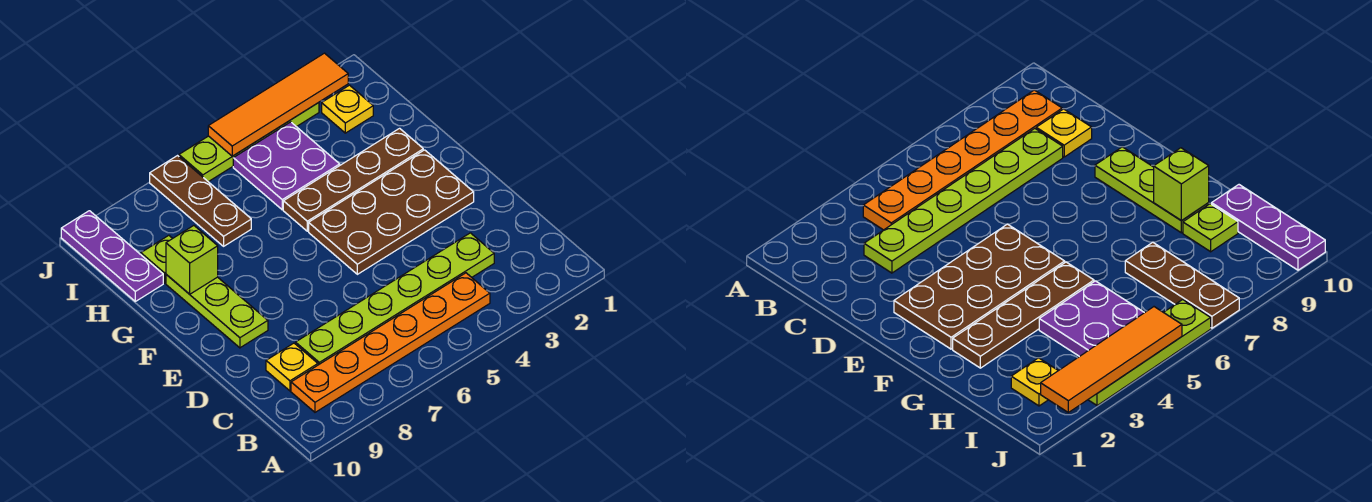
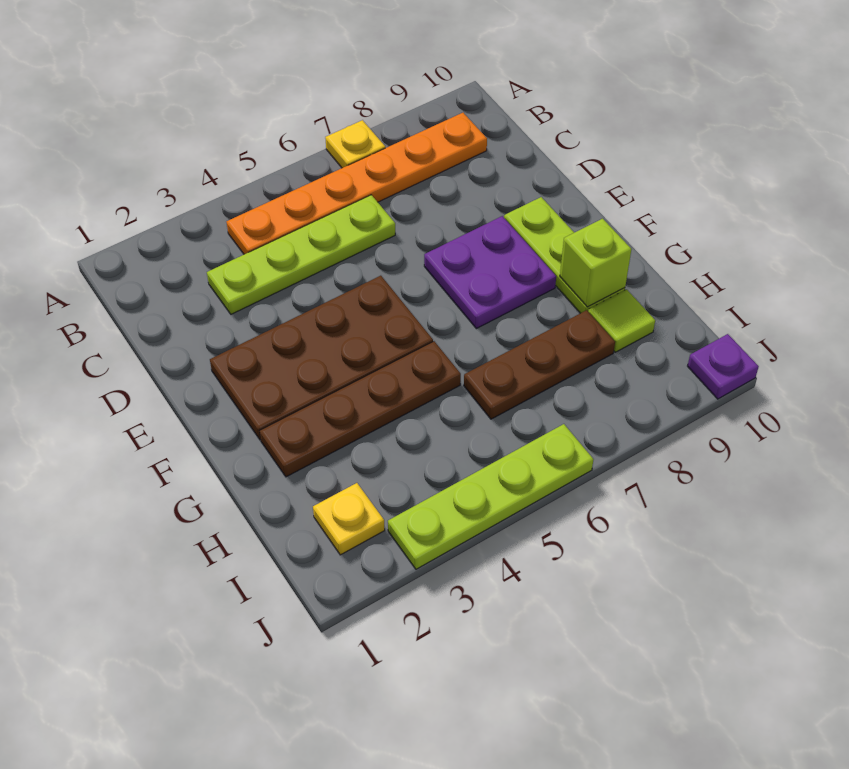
lime plate C3:C8 level 1 -> lime plate C3:C6 level 1
yellow plate C9 level 1 -> yellow plate A7 level 1
purple plate H4:I5 level 1 -> purple plate E7:F8 level 1
brown plate H7:J7 level 1 -> brown plate H6:H8 level 1
lime plate H9 level 1 -> lime tile H9 level 1
purple plate H10:J10 level 1 -> purple plate J10 level 1
orange tile J2:J5 level 2 -> none

